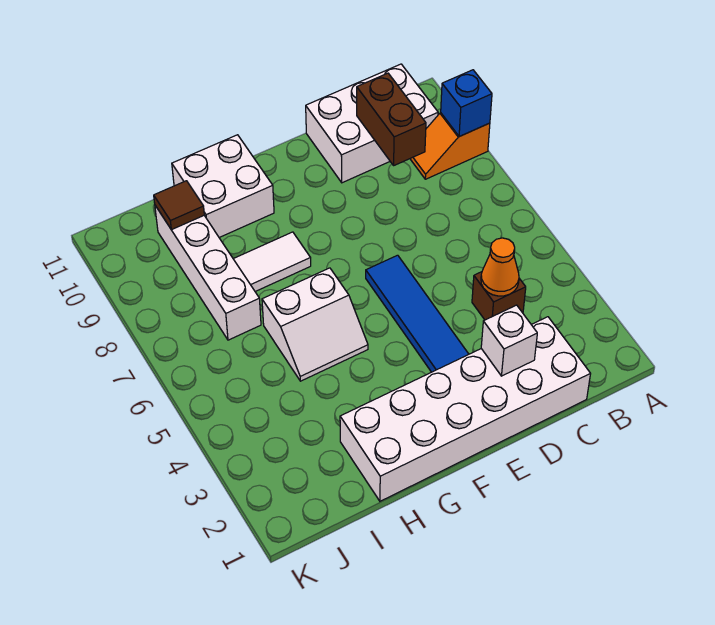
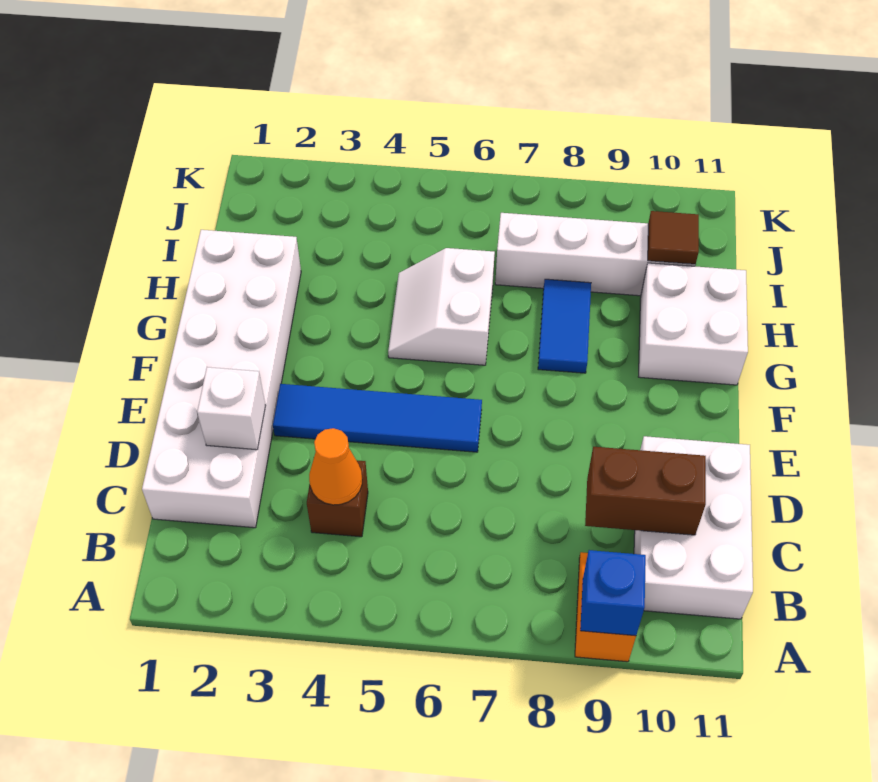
white tile G8:H8 level 1 -> blue tile G8:H8 level 1

